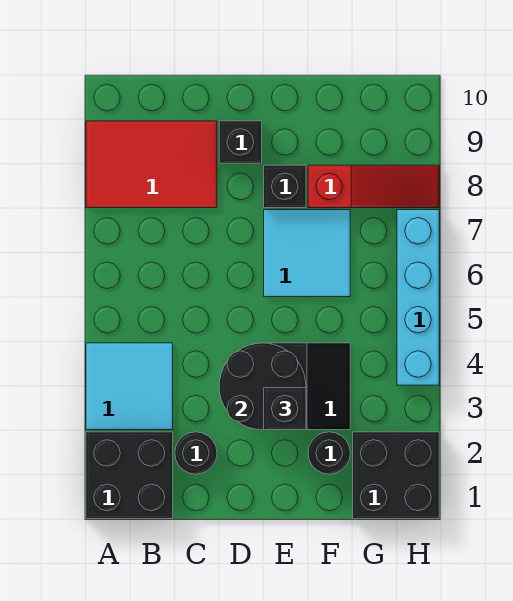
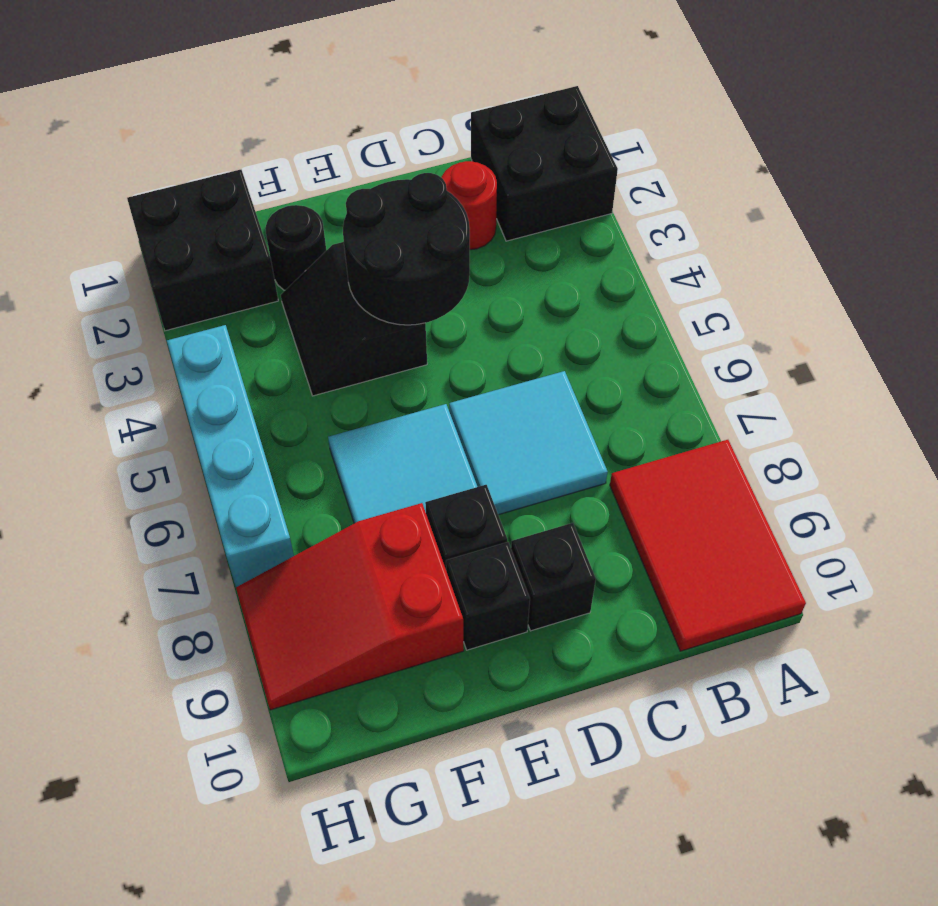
cyan tile A3:B4 level 1 -> cyan tile C6:D7 level 1
red tile A8:C9 level 1 -> red tile A8:B10 level 1
black round brick C2 level 1 -> red round brick C2 level 1
black brick E3 level 3 -> black brick E9 level 1
red slope F8:H8 level 1 top F -> red slope F8:H9 level 1 top F

